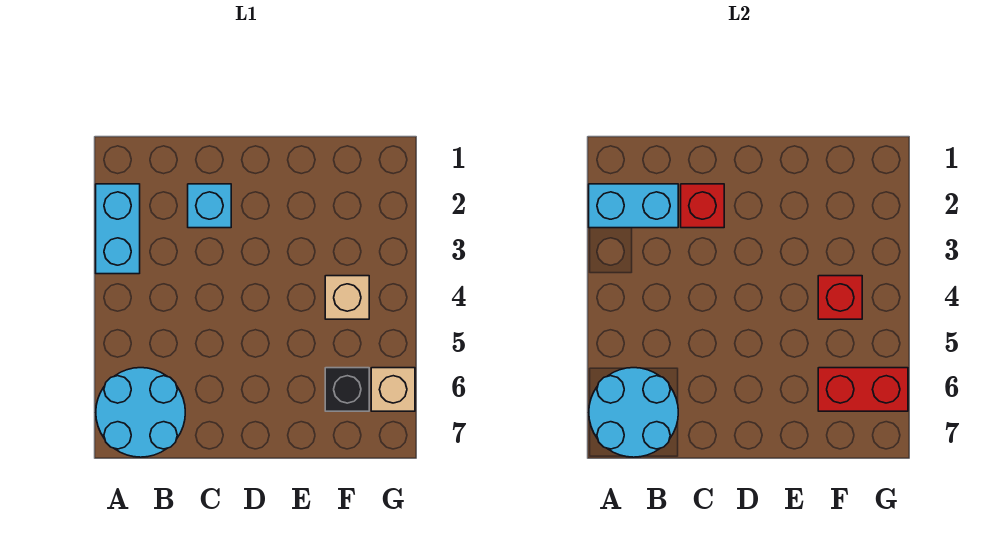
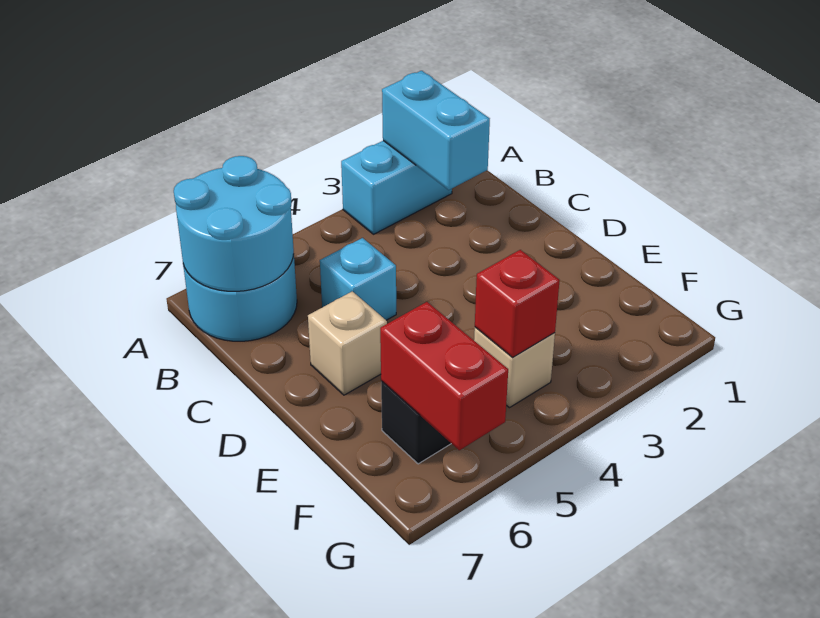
cyan brick C2 level 1 -> cyan brick C5 level 1
red brick C2 level 2 -> none
tan brick G6 level 1 -> tan brick D6 level 1

